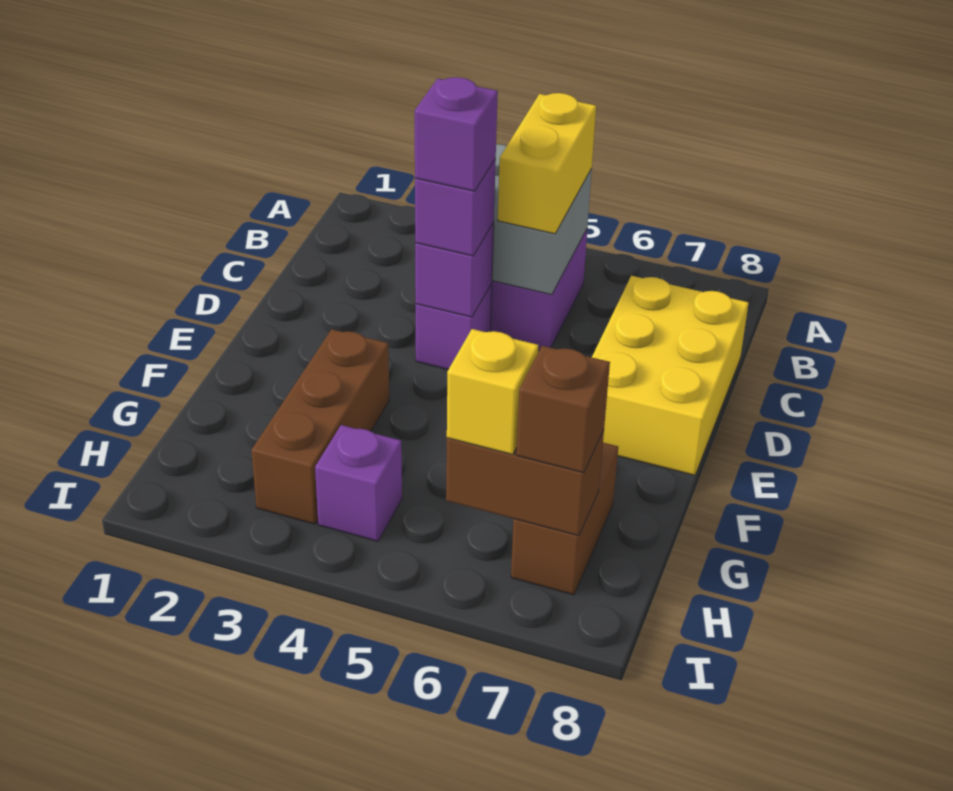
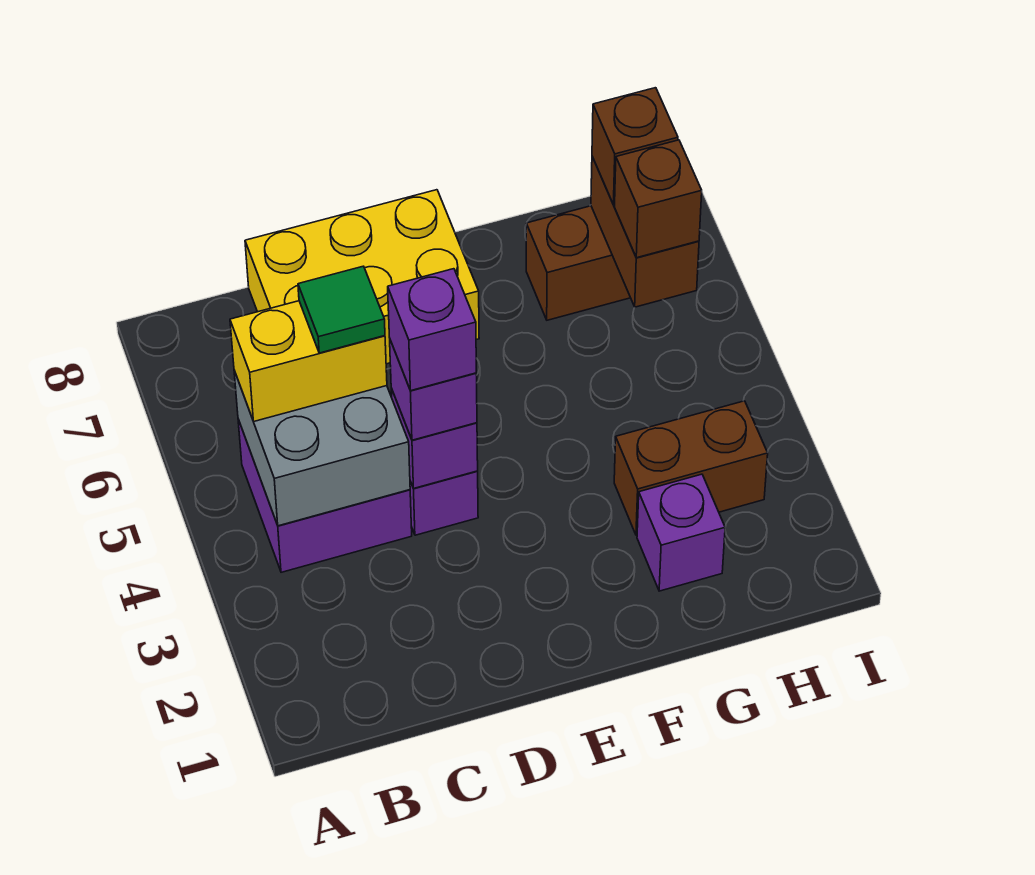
none -> green tile C5 level 4
brown brick F3:H3 level 1 -> brown brick G3:H3 level 1
purple brick H4 level 1 -> purple brick G2 level 1
yellow brick H6 level 3 -> brown brick H6 level 3

